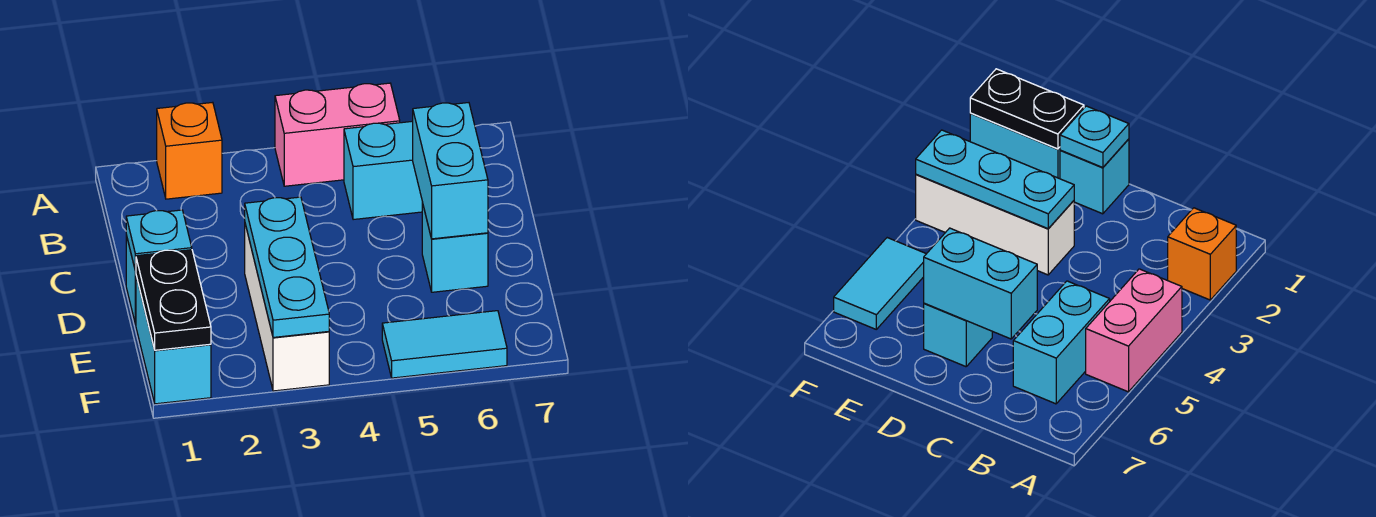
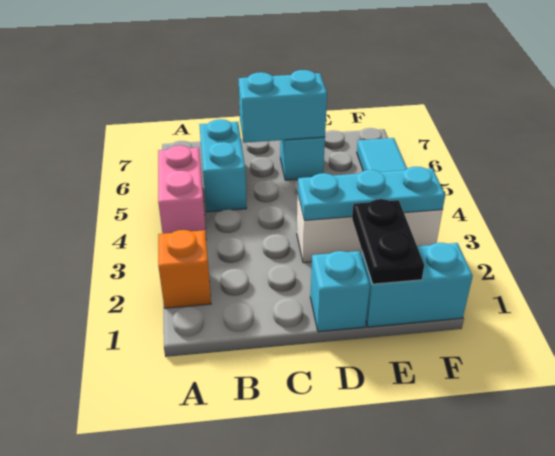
cyan plate D1 level 2 -> none
black plate E1:F1 level 2 -> black plate E1:E2 level 2

